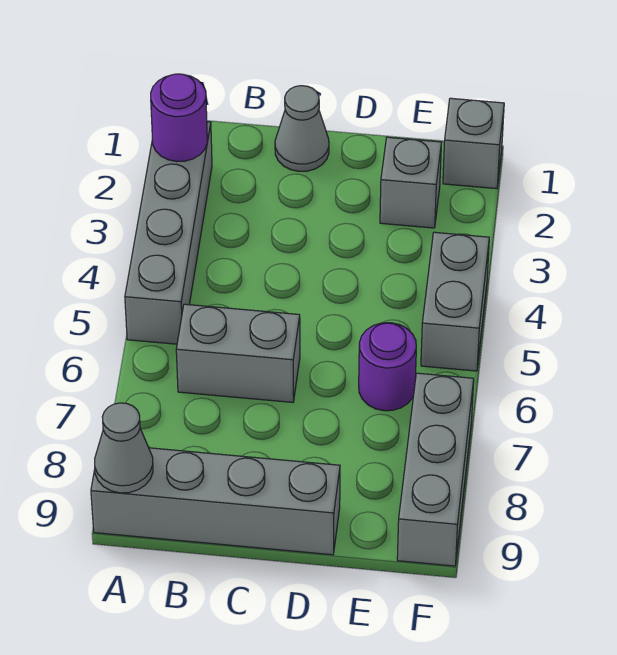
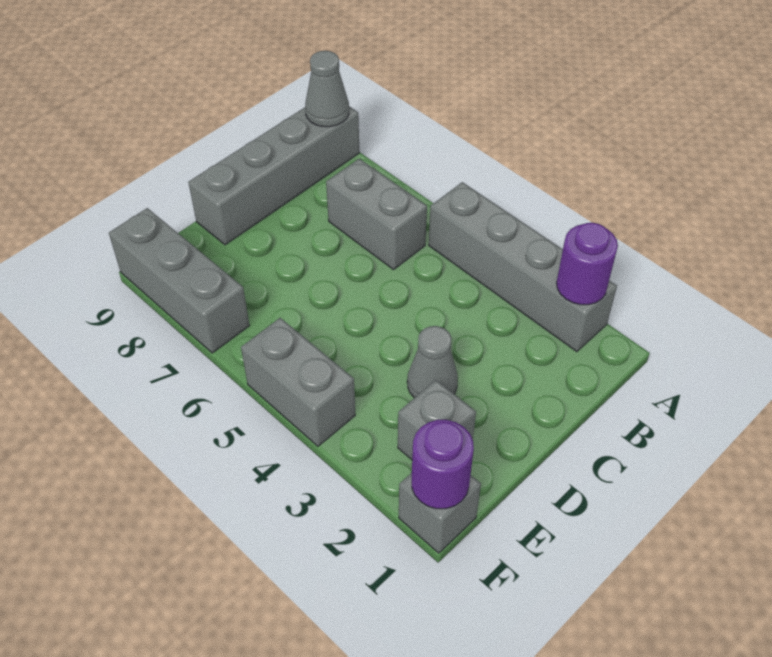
grey brick B6:C6 level 1 -> grey brick B6:B7 level 1
grey cone C1 level 1 -> grey cone D3 level 1
purple round brick E6 level 1 -> purple round brick F1 level 2

